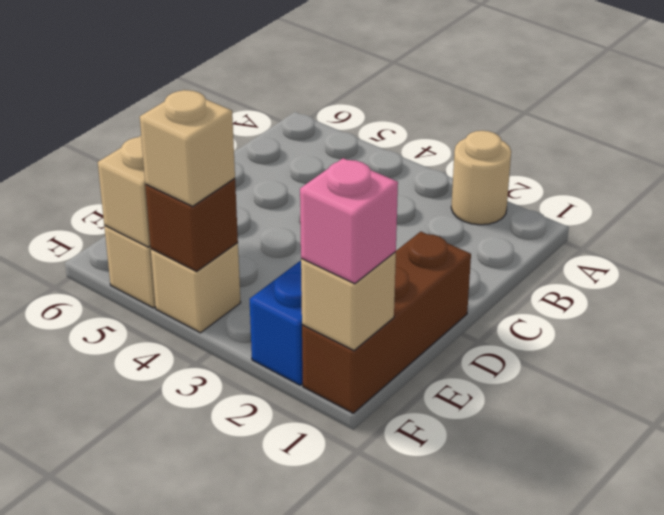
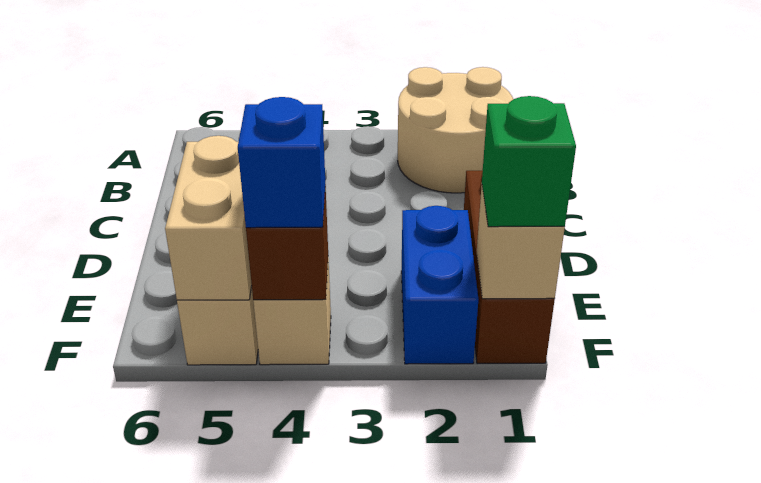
tan round brick A2 level 1 -> tan round brick A1:B2 level 1
pink brick F1 level 3 -> green brick F1 level 3
tan brick F4 level 3 -> blue brick F4 level 3

